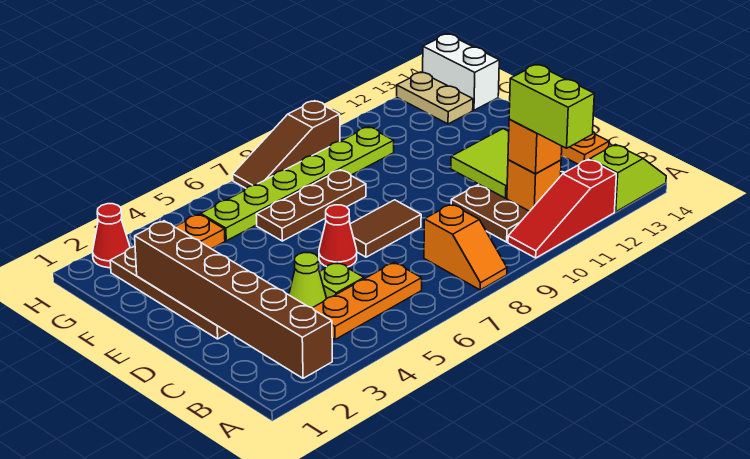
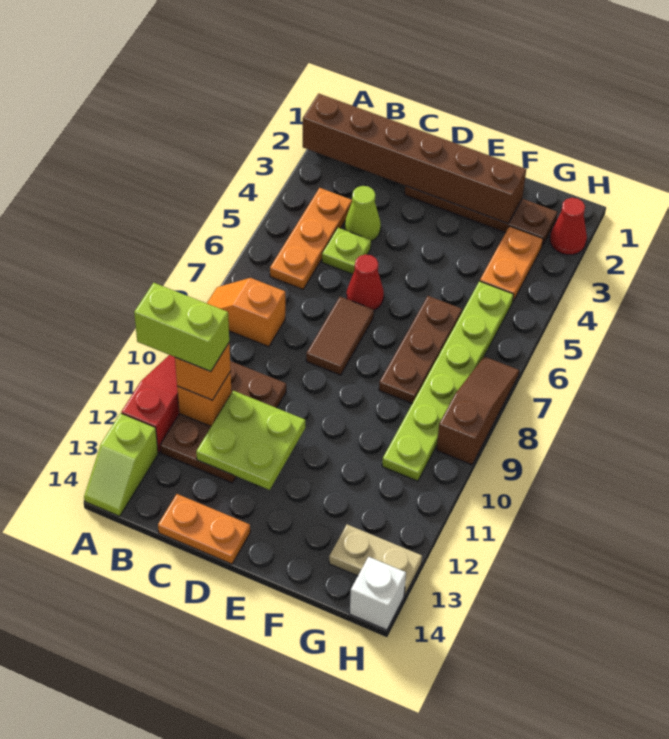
lime tile C11:D12 level 2 -> lime plate C11:D12 level 2
white brick G14:H14 level 1 -> white brick H14 level 1

